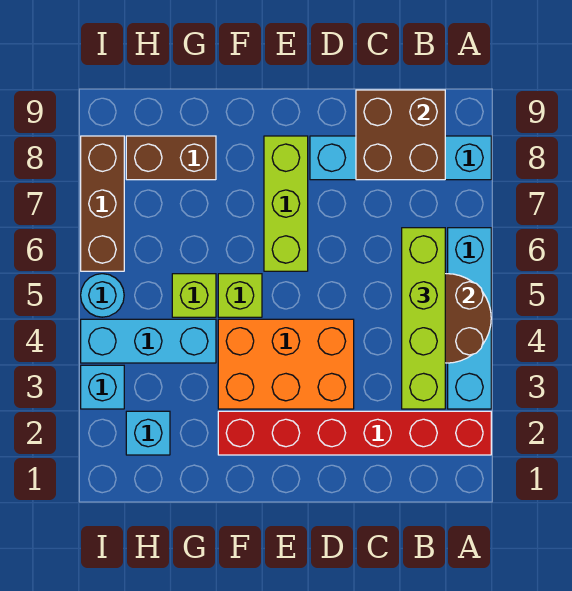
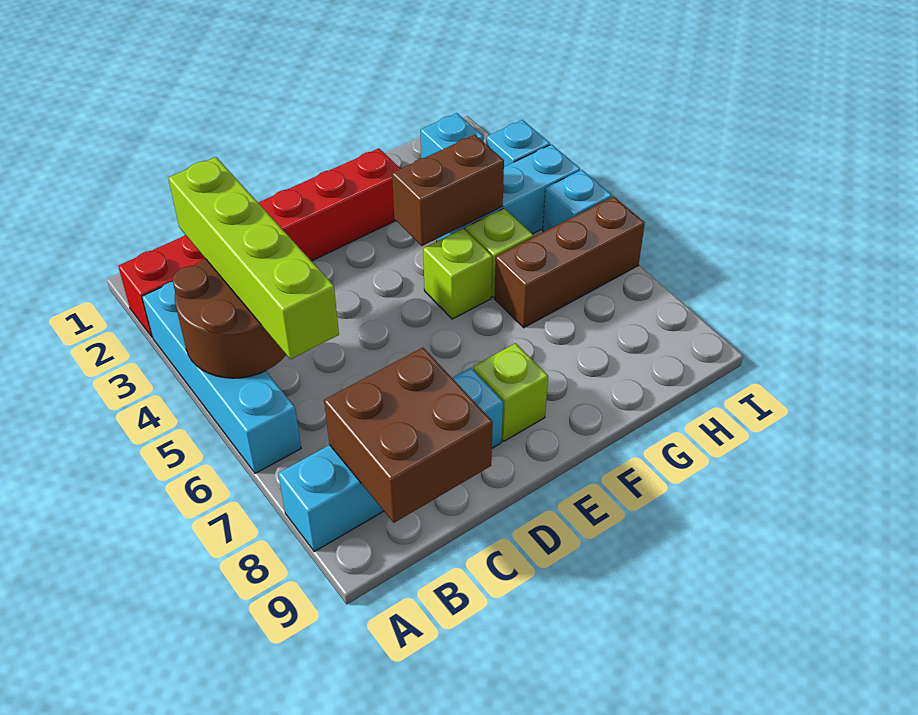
orange brick D3:F4 level 1 -> none
lime brick E6:E8 level 1 -> lime brick E8 level 1
brown brick G8:H8 level 1 -> brown brick F4:G4 level 2
cyan round brick I5 level 1 -> cyan brick I5 level 1
brown brick I6:I8 level 1 -> brown brick G6:I6 level 1

